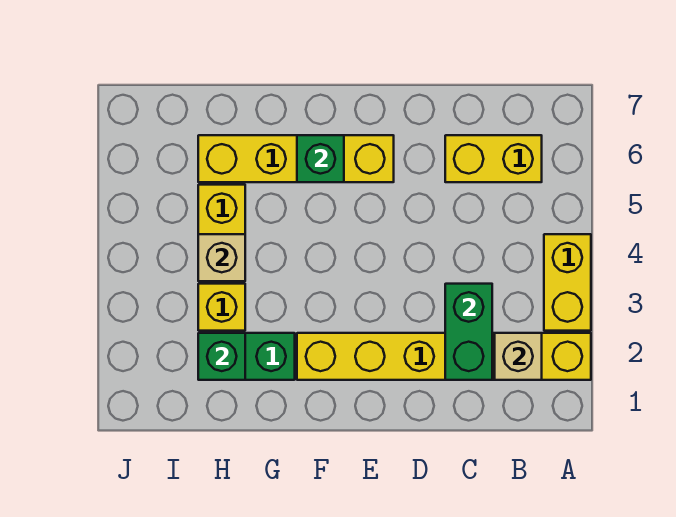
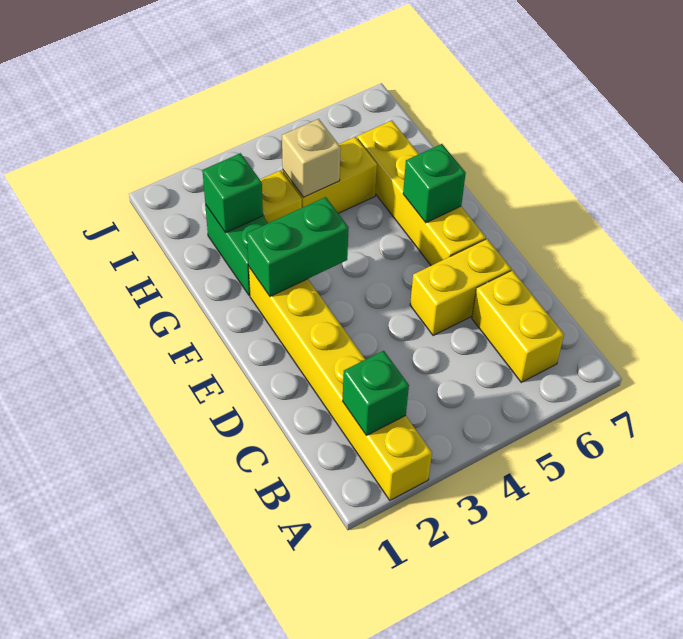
yellow brick A3:A4 level 1 -> yellow brick D5:D6 level 1
tan brick B2 level 2 -> green brick B2 level 2
green brick C2:C3 level 2 -> green brick F2:F3 level 2

